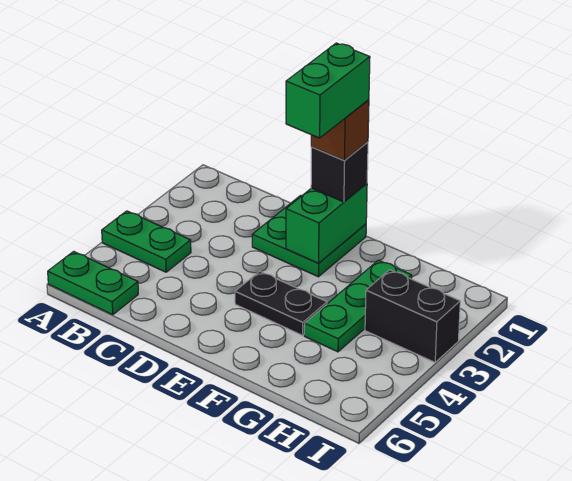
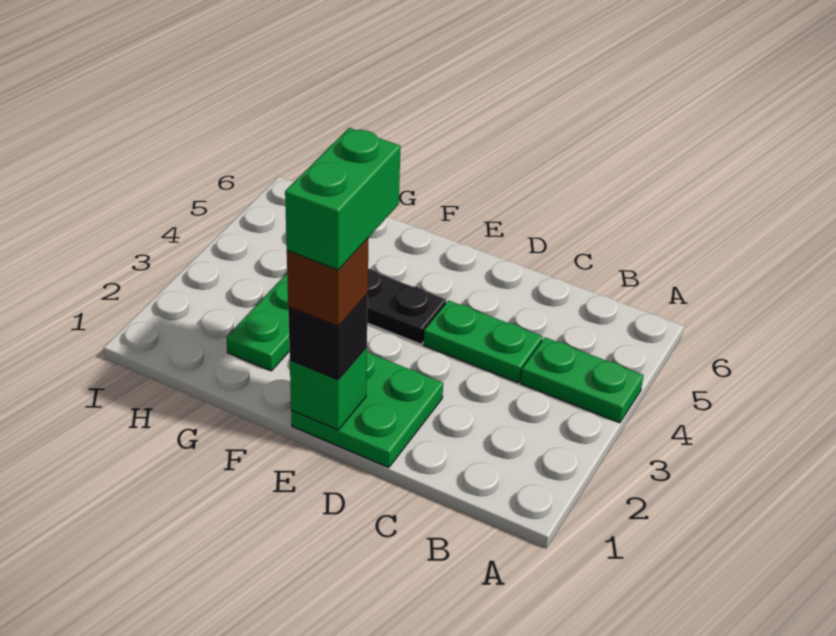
green plate A6:B6 level 1 -> green plate C4:D4 level 1
green brick E1:E2 level 2 -> green brick E1 level 2
black brick H3:I3 level 1 -> none

